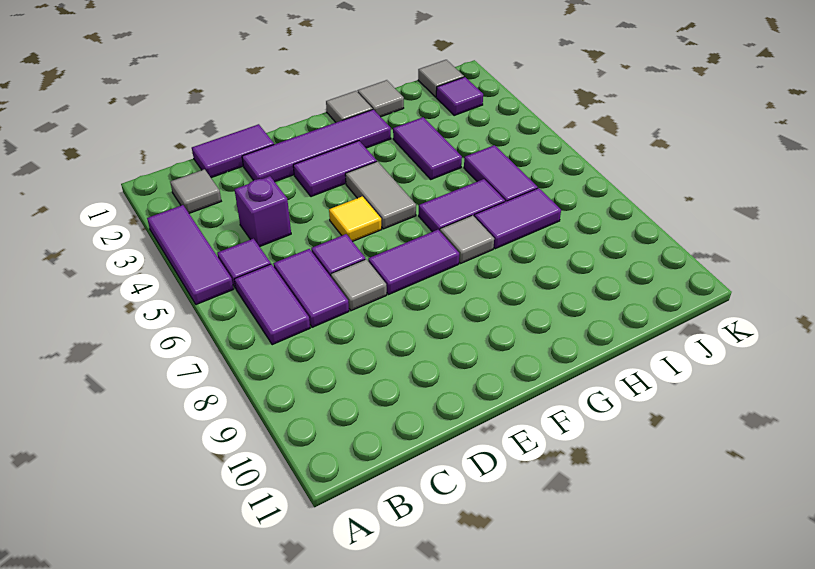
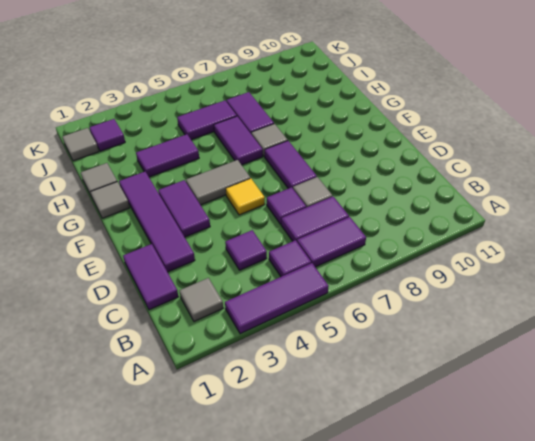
purple brick C4 level 1 -> purple tile C4 level 1

